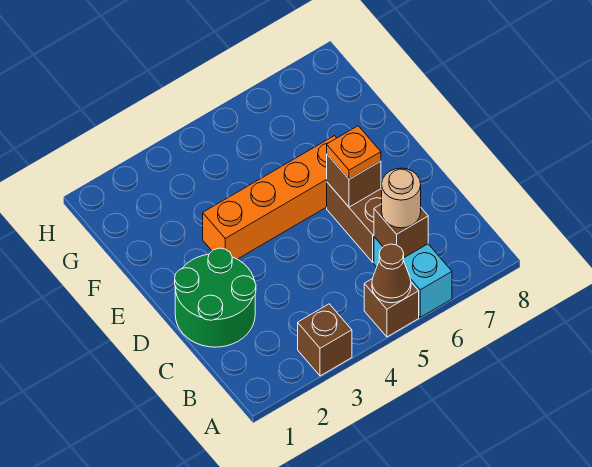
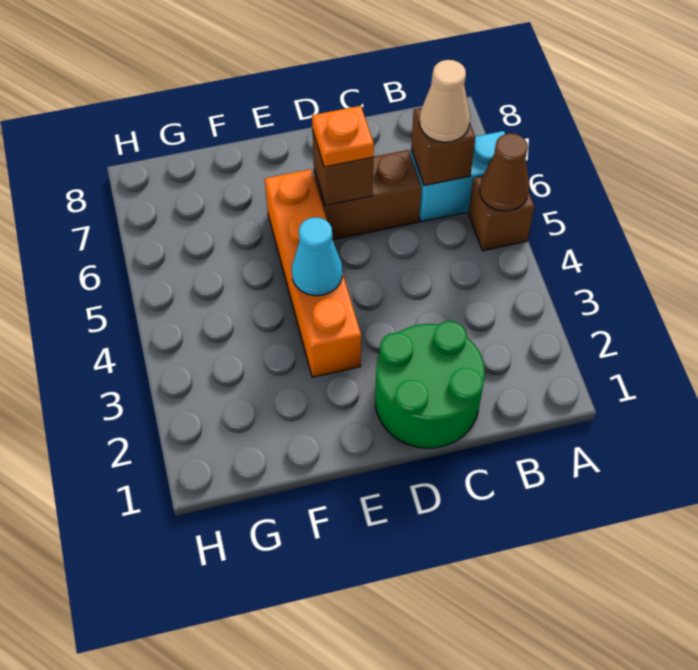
brown brick A3 level 1 -> none
tan round brick B6 level 3 -> tan cone B6 level 3
none -> cyan cone E4 level 2

